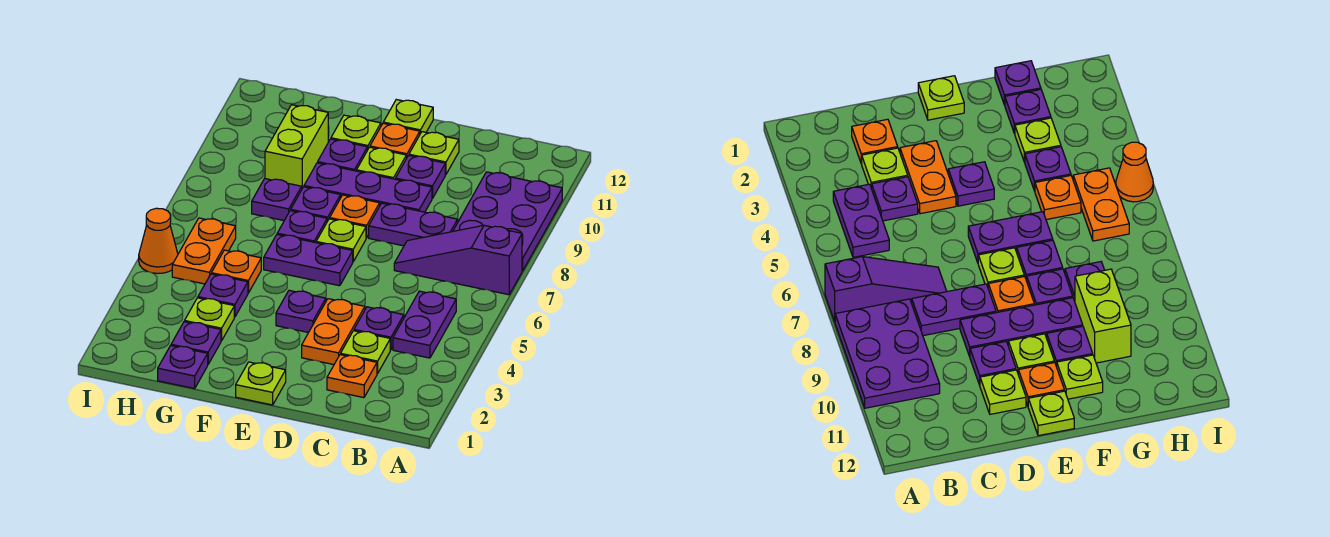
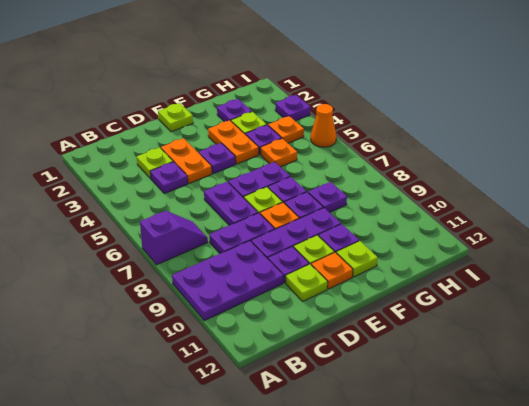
purple slope A7:C7 level 1 top A -> purple slope A7:B7 level 1 top A
purple plate A8:B10 level 1 -> purple plate A9:C10 level 1
purple plate B4:B5 level 1 -> purple plate D6:D7 level 1
orange plate C2 level 1 -> orange plate H4 level 1
lime plate E12 level 1 -> none
purple plate G1 level 1 -> purple plate I3 level 1
lime brick G9:G10 level 1 -> none
orange plate H5:H6 level 1 -> orange plate F3:F4 level 1

